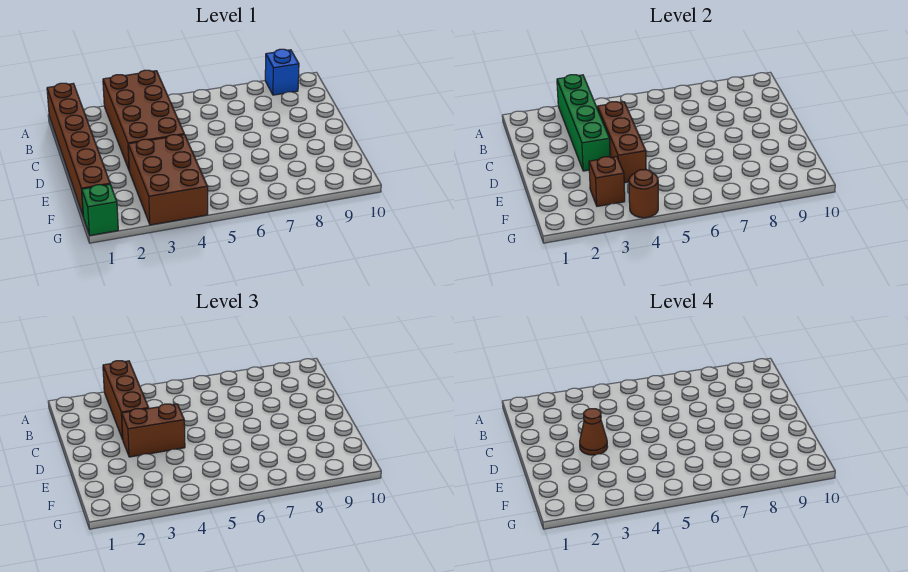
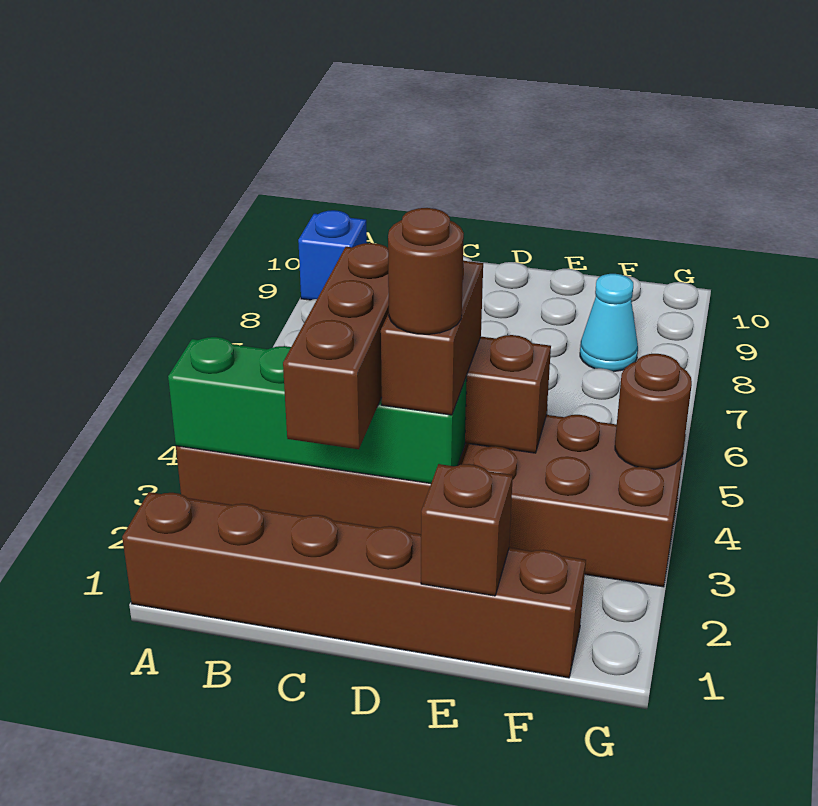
brown brick A3:C3 level 3 -> brown brick C2:C4 level 3
brown cone D3 level 4 -> brown round brick D3 level 4
brown brick F3 level 2 -> brown brick E1 level 2
none -> cyan cone F8 level 1
green brick G1 level 1 -> none

